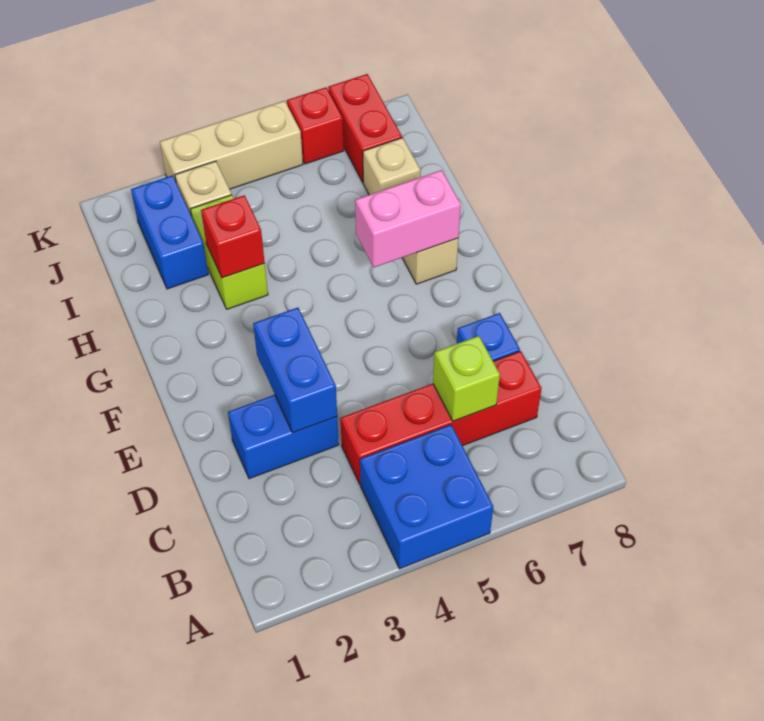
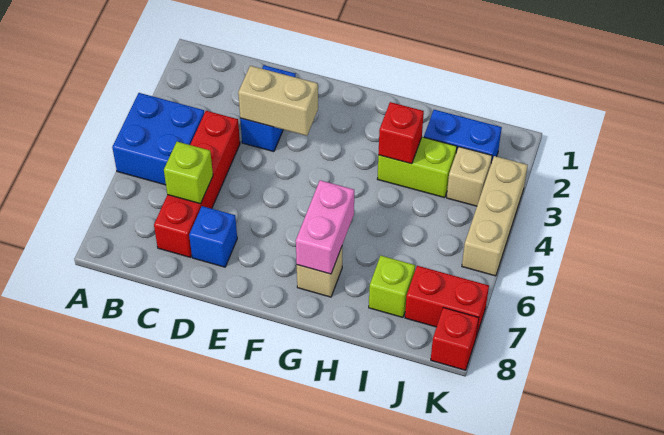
blue brick D3:E3 level 2 -> tan brick D3:E3 level 2
tan brick I7 level 1 -> lime brick I7 level 1
red brick K6 level 1 -> red brick K8 level 1

